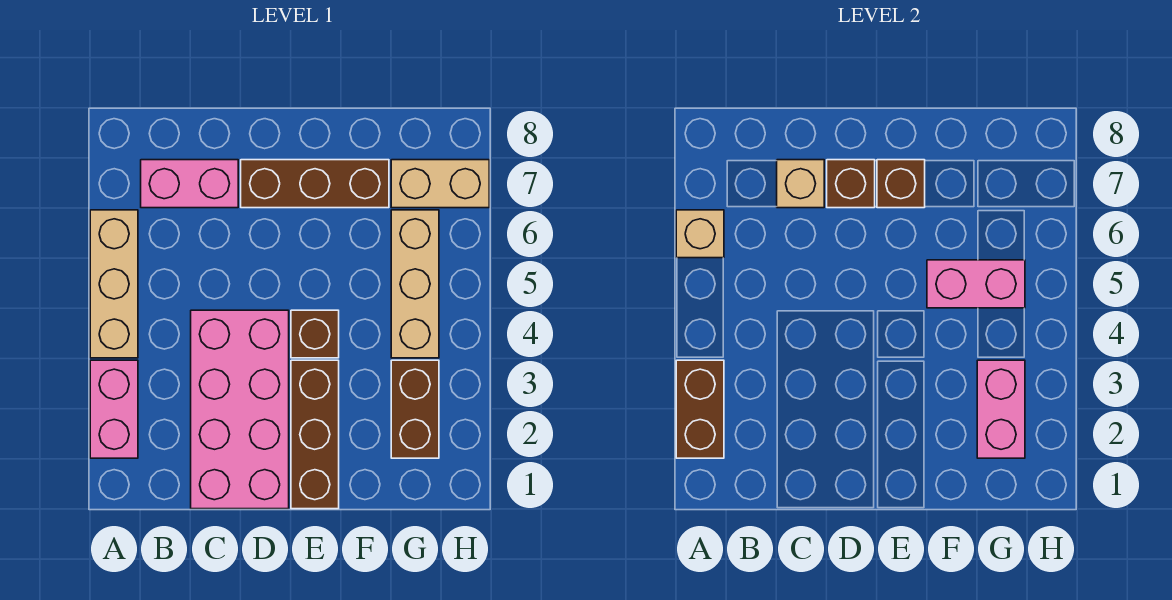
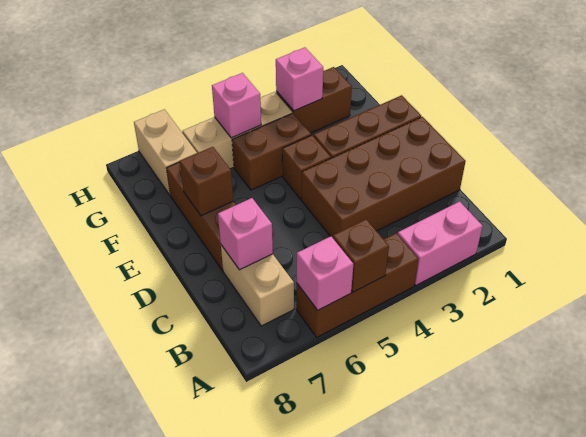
brown brick A2:A3 level 2 -> brown brick F4:F5 level 1
tan brick A4:A6 level 1 -> brown brick A4:A6 level 1
tan brick A6 level 2 -> pink brick A6 level 2
pink brick B7:C7 level 1 -> tan brick B7:C7 level 1
pink brick C1:D4 level 1 -> brown brick C1:D4 level 1
tan brick C7 level 2 -> pink brick C7 level 2
brown brick D7 level 2 -> brown brick A5 level 2
pink brick F5:G5 level 2 -> pink brick G5 level 2
pink brick G2:G3 level 2 -> pink brick G3 level 2

